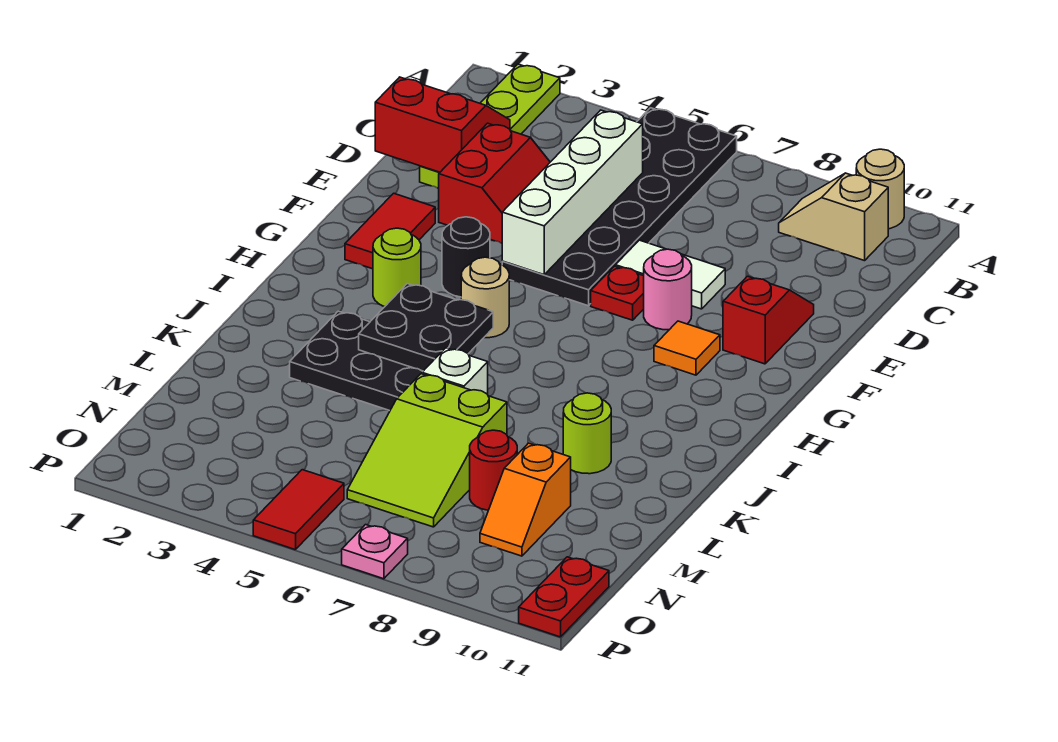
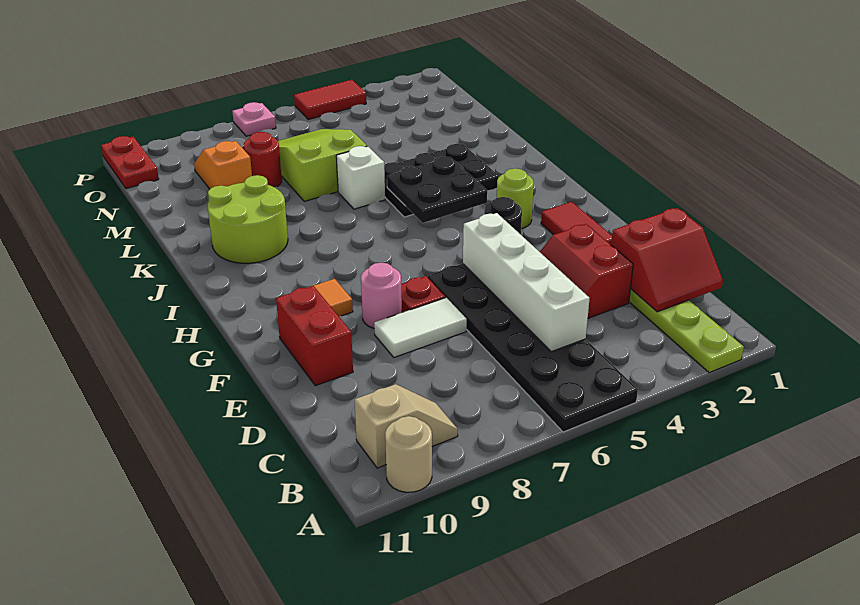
red slope E10:F10 level 1 top F -> red brick E10:F10 level 1
tan round brick H5 level 1 -> none
lime round brick K9 level 1 -> lime round brick J9:K10 level 1
red tile O5:P5 level 1 -> red tile P4:P5 level 1

